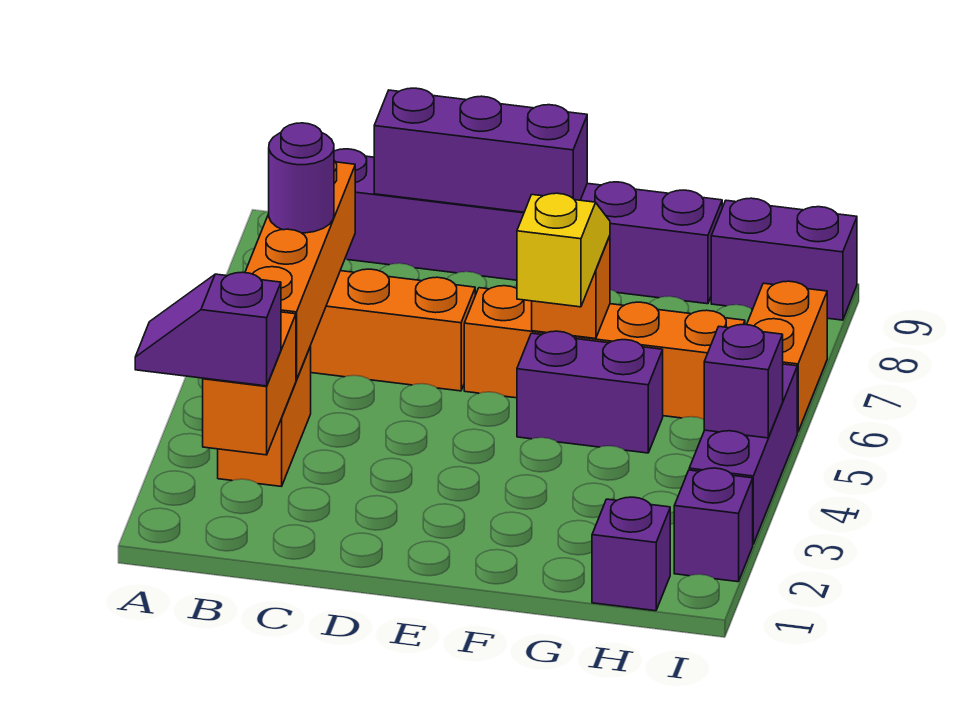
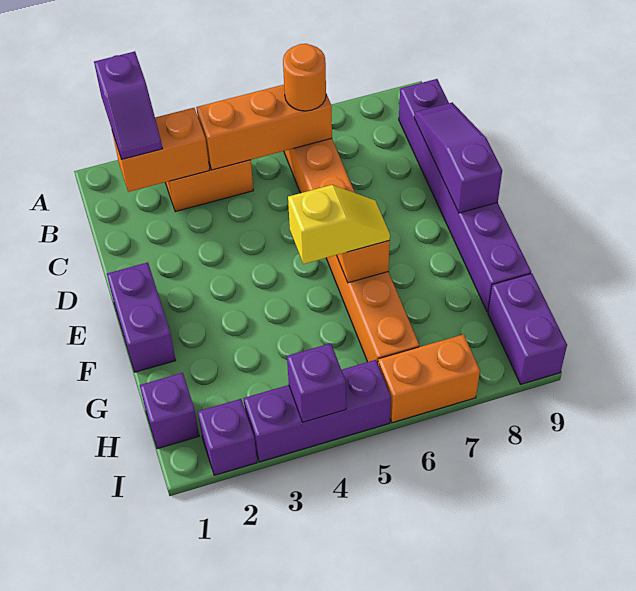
purple slope A2:B2 level 3 top B -> purple slope A2:B2 level 3 top A
orange brick B4:B7 level 2 -> orange brick B4:B6 level 2
purple round brick B6 level 3 -> orange round brick B6 level 3
purple brick C9:E9 level 2 -> purple slope C9:E9 level 2 top E
purple brick F5:G5 level 1 -> purple brick E1:F1 level 1

